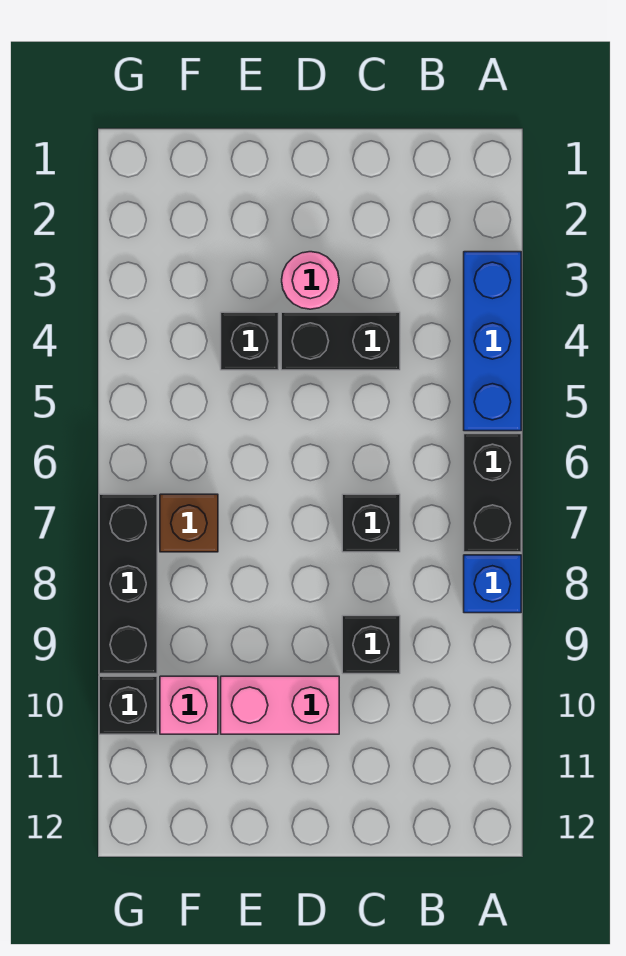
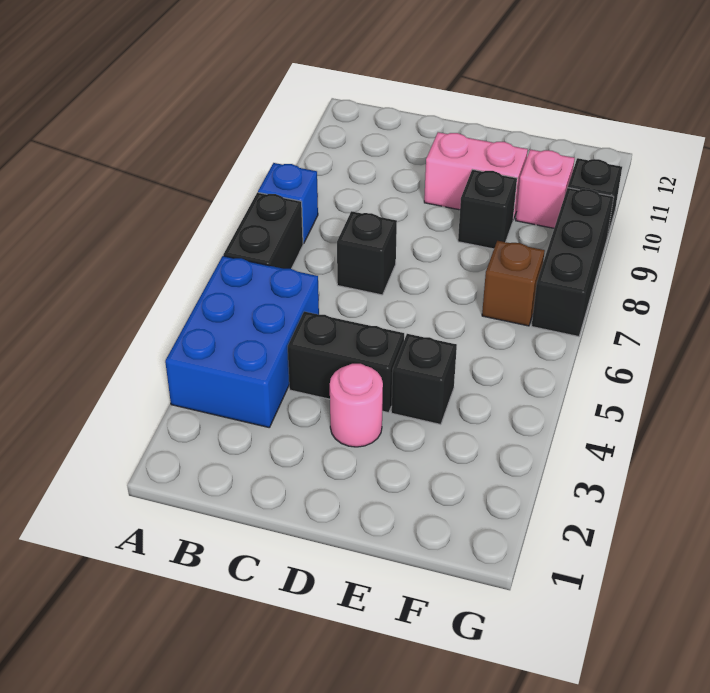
blue brick A3:A5 level 1 -> blue brick A3:B5 level 1
black brick C9 level 1 -> black brick E9 level 1

